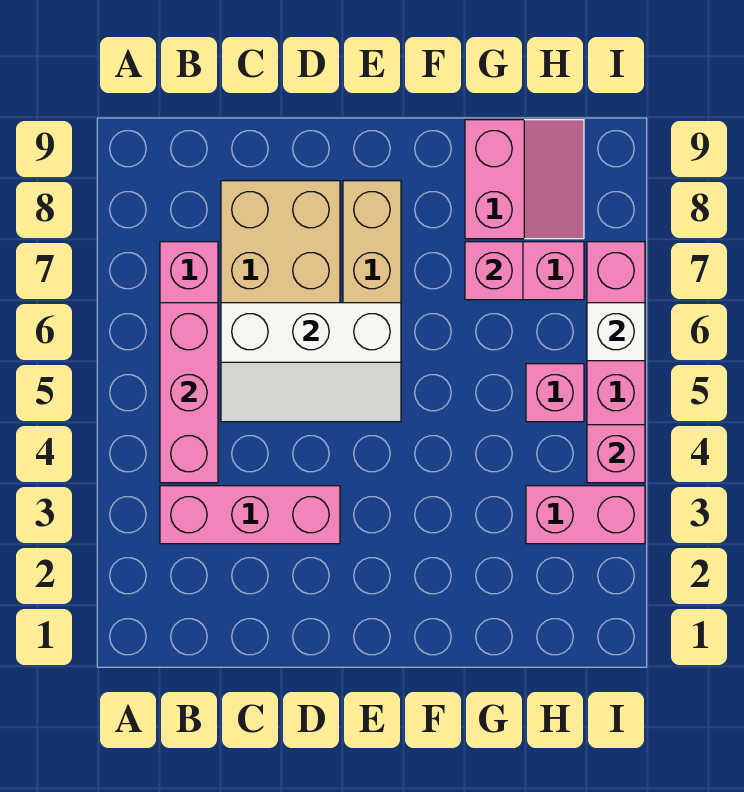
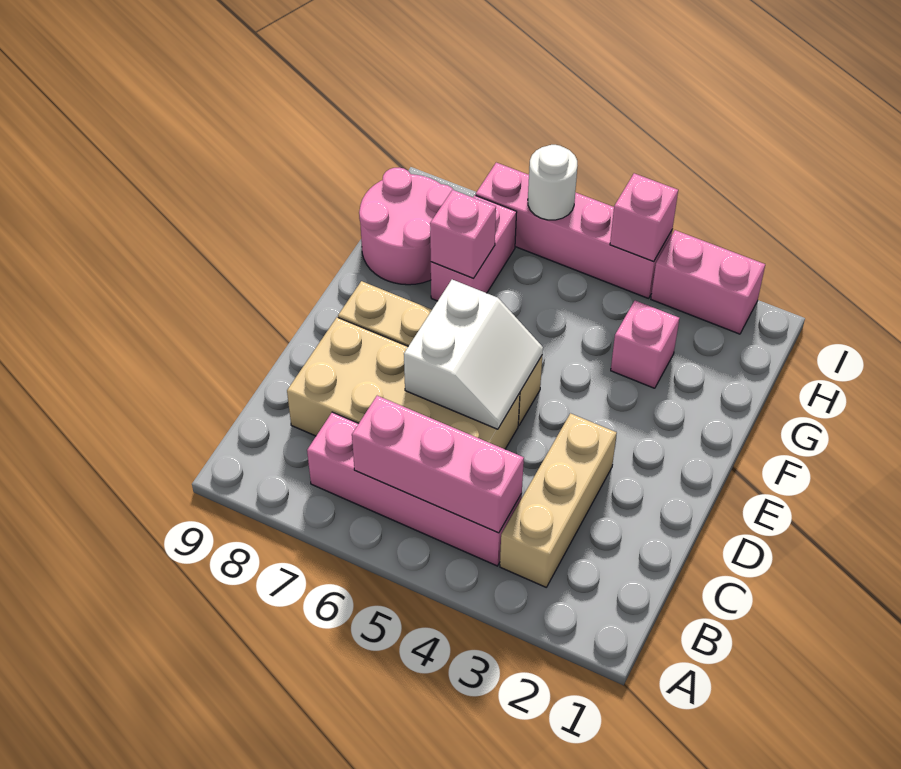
pink brick B3:D3 level 1 -> tan brick B3:D3 level 1
white slope C5:E6 level 2 top 6 -> white slope D5:E6 level 2 top 6
pink slope G8:H9 level 1 top G -> pink round brick G8:H9 level 1
pink brick H3:I3 level 1 -> pink brick I2:I3 level 1
pink brick H5 level 1 -> pink brick G3 level 1
white brick I6 level 2 -> white round brick I6 level 2

